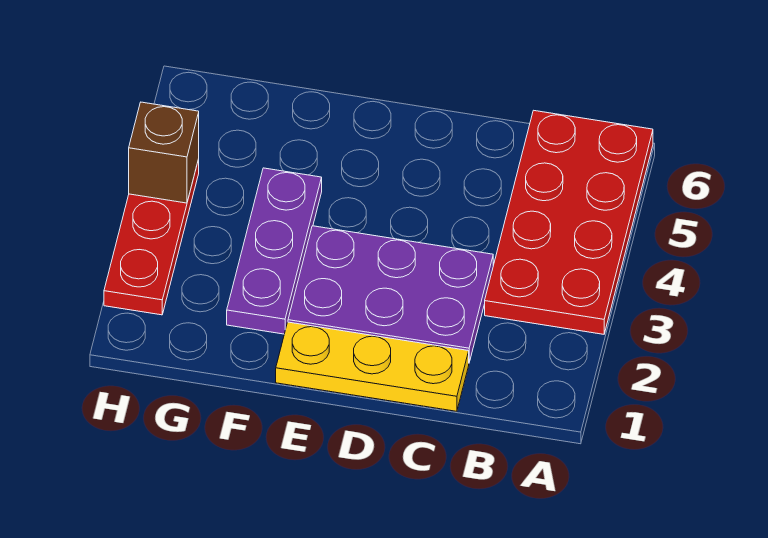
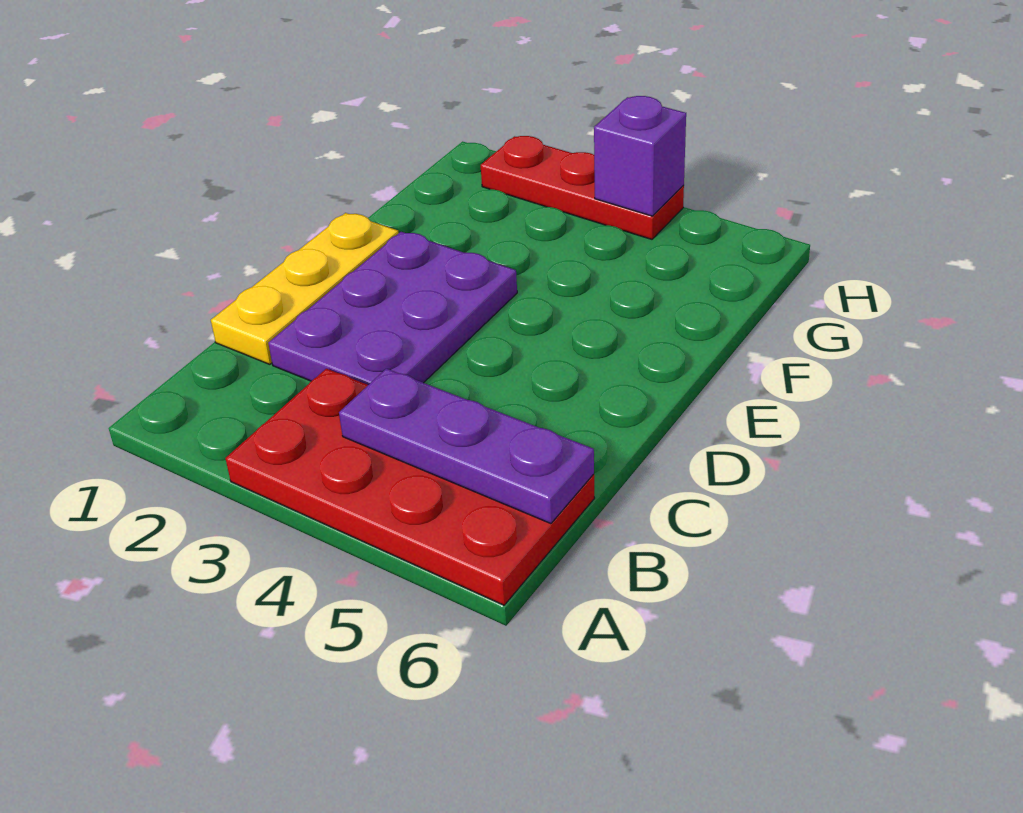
purple plate F2:F4 level 1 -> purple plate B4:B6 level 2
brown brick H4 level 2 -> purple brick H4 level 2

